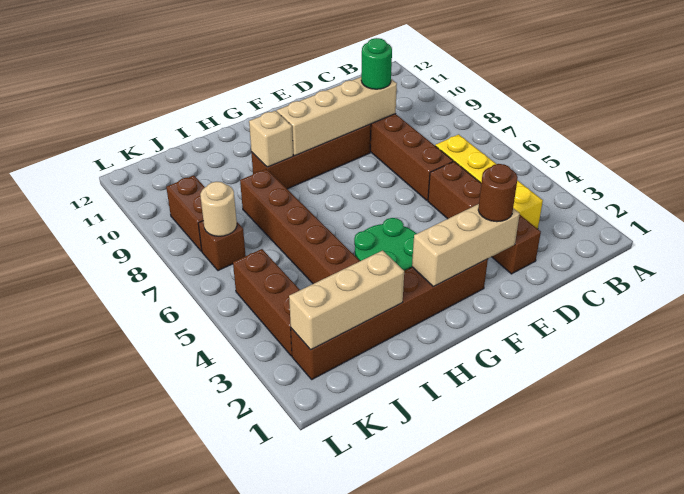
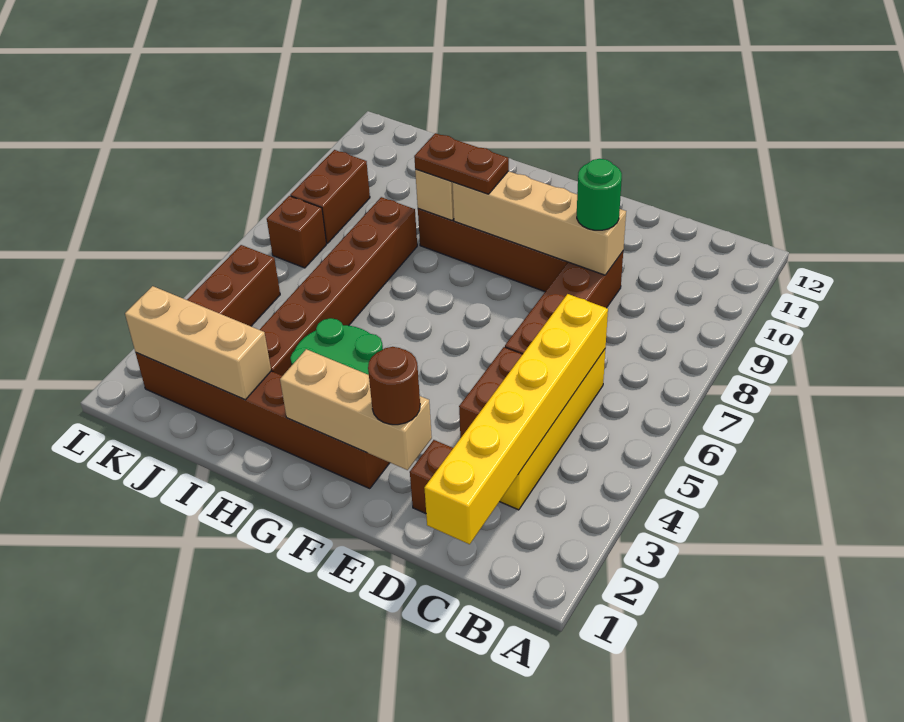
none -> yellow brick C1:C6 level 2
none -> brown plate G9:H9 level 3
tan round brick K7 level 2 -> none

